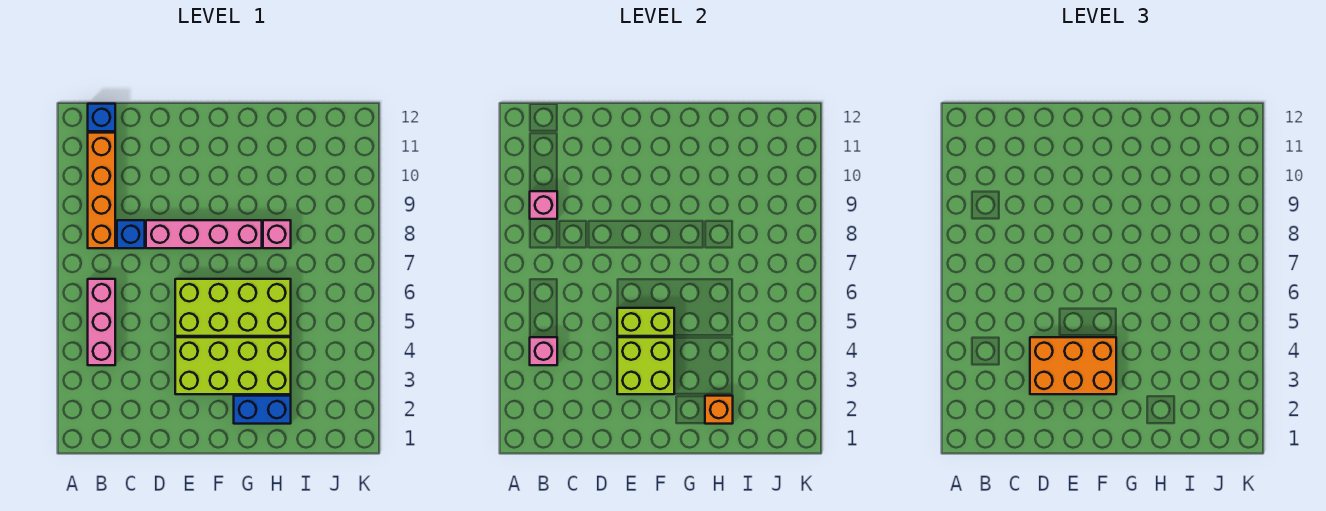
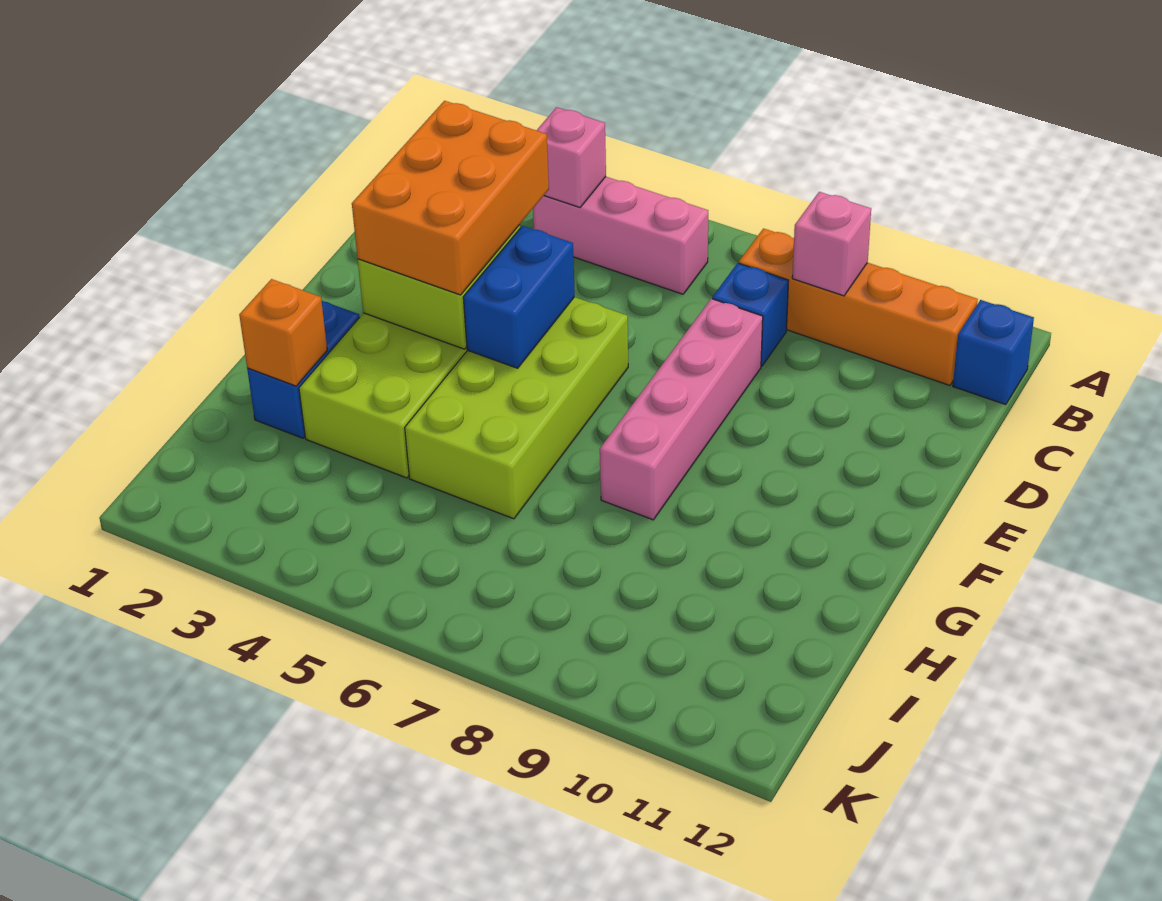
lime brick E5:F5 level 2 -> blue brick E5:F5 level 2
pink brick H8 level 1 -> none

